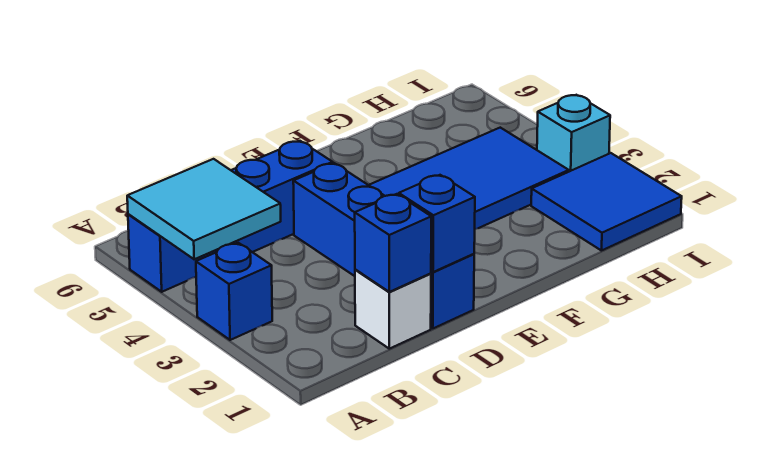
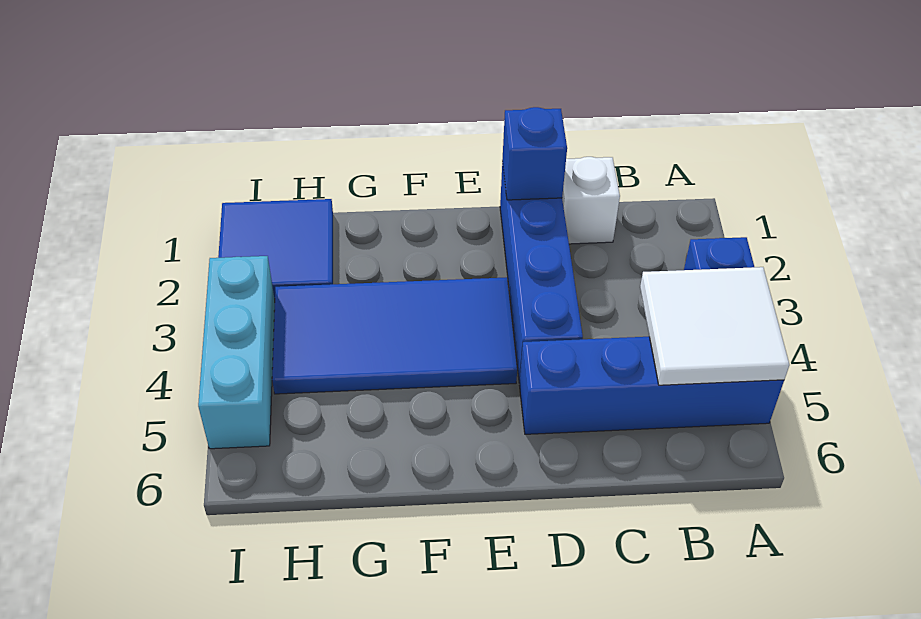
cyan tile A4:B5 level 2 -> white tile A4:B5 level 2
blue brick C1 level 2 -> none
cyan brick I3 level 1 -> cyan brick I3:I5 level 1

